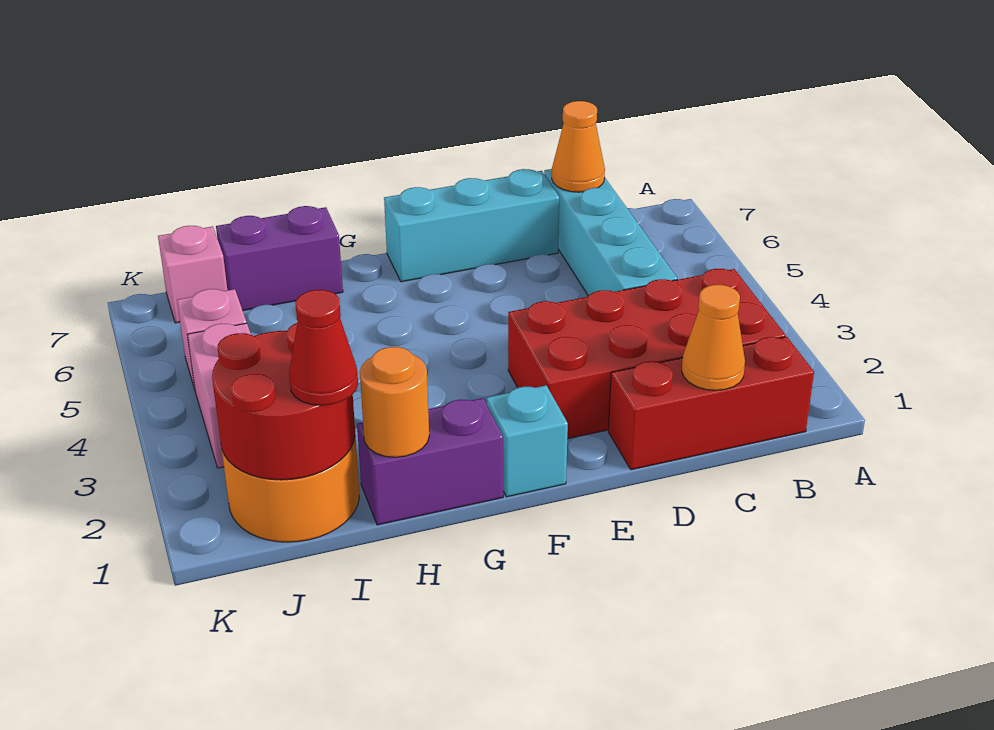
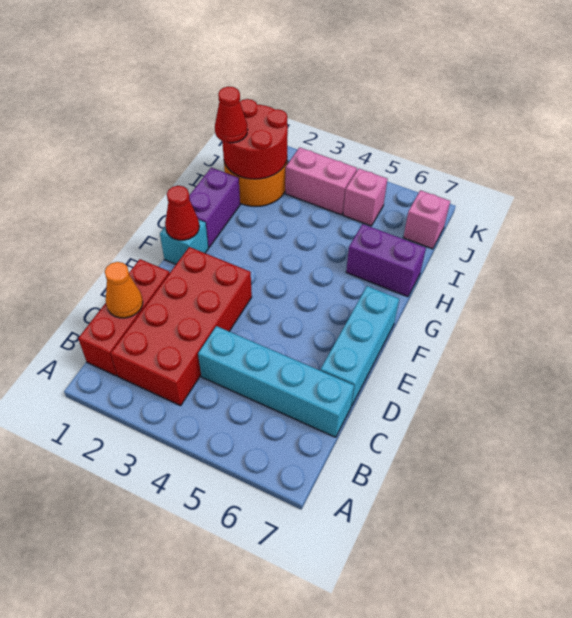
orange cone C7 level 2 -> none
none -> red cone F1 level 2
orange round brick H1 level 2 -> none
purple brick H7:I7 level 1 -> purple brick H6:H7 level 1

